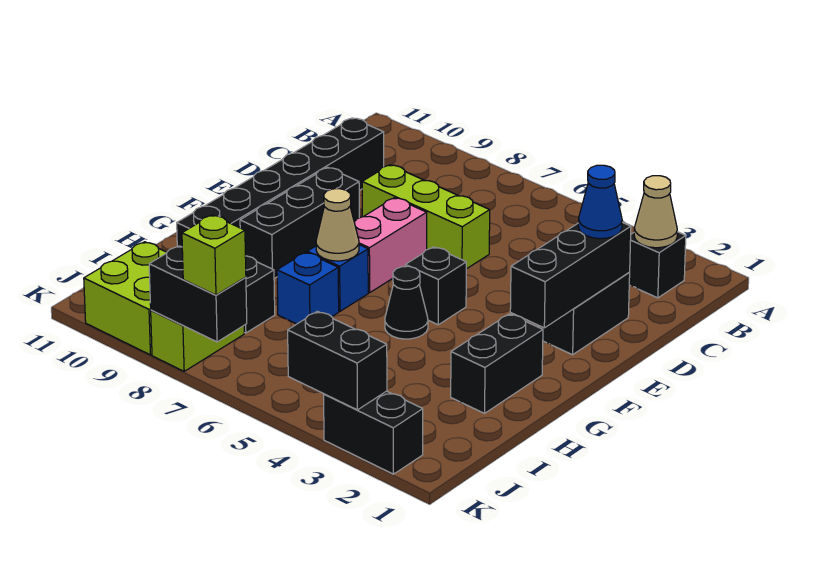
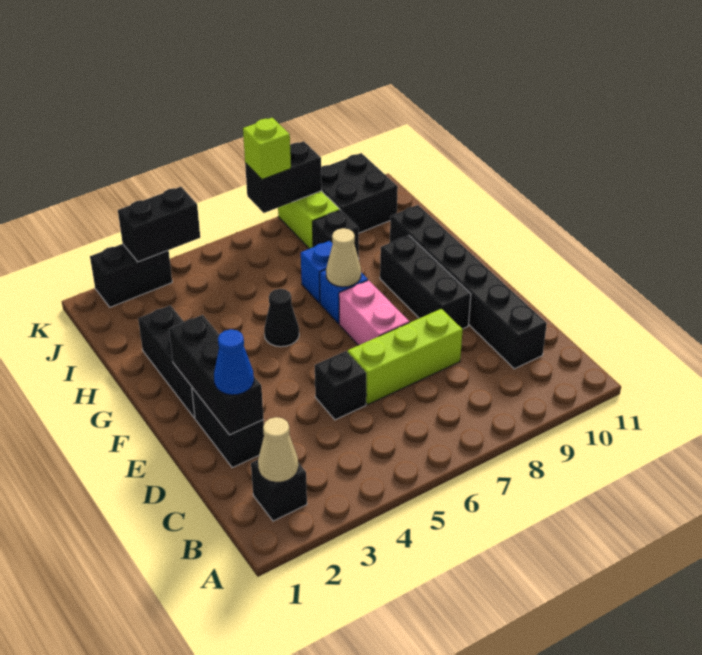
black brick F5 level 1 -> black brick D5 level 1
black brick G2:H2 level 1 -> black brick F2:H2 level 1
lime brick J9:K10 level 1 -> black brick J9:K10 level 1

